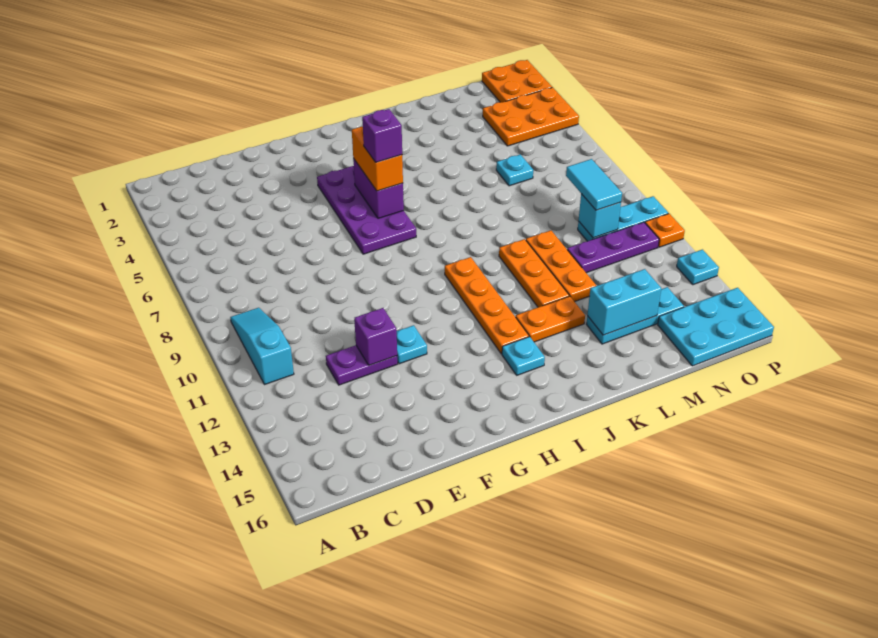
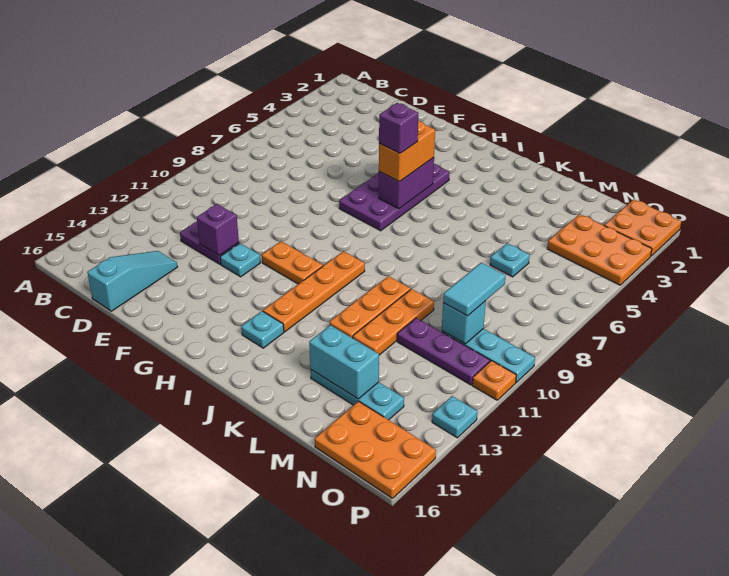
cyan slope B9:B11 level 1 top 11 -> cyan slope D14:D16 level 1 top 16
orange plate J13:K13 level 1 -> orange plate G11:H11 level 1
cyan plate N15:P16 level 1 -> orange plate N15:P16 level 1

